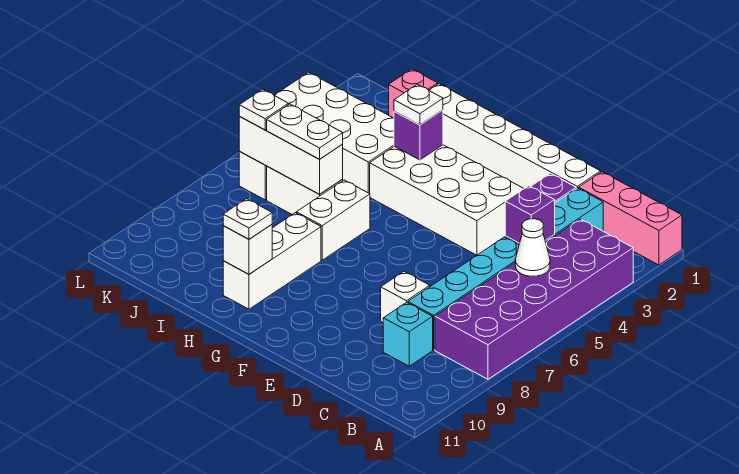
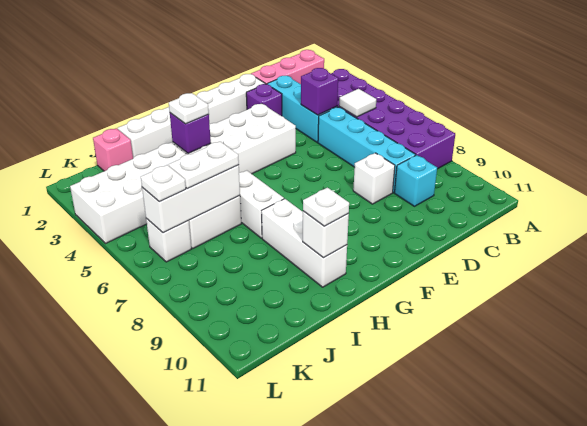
white cone B5 level 2 -> white tile B5 level 2

